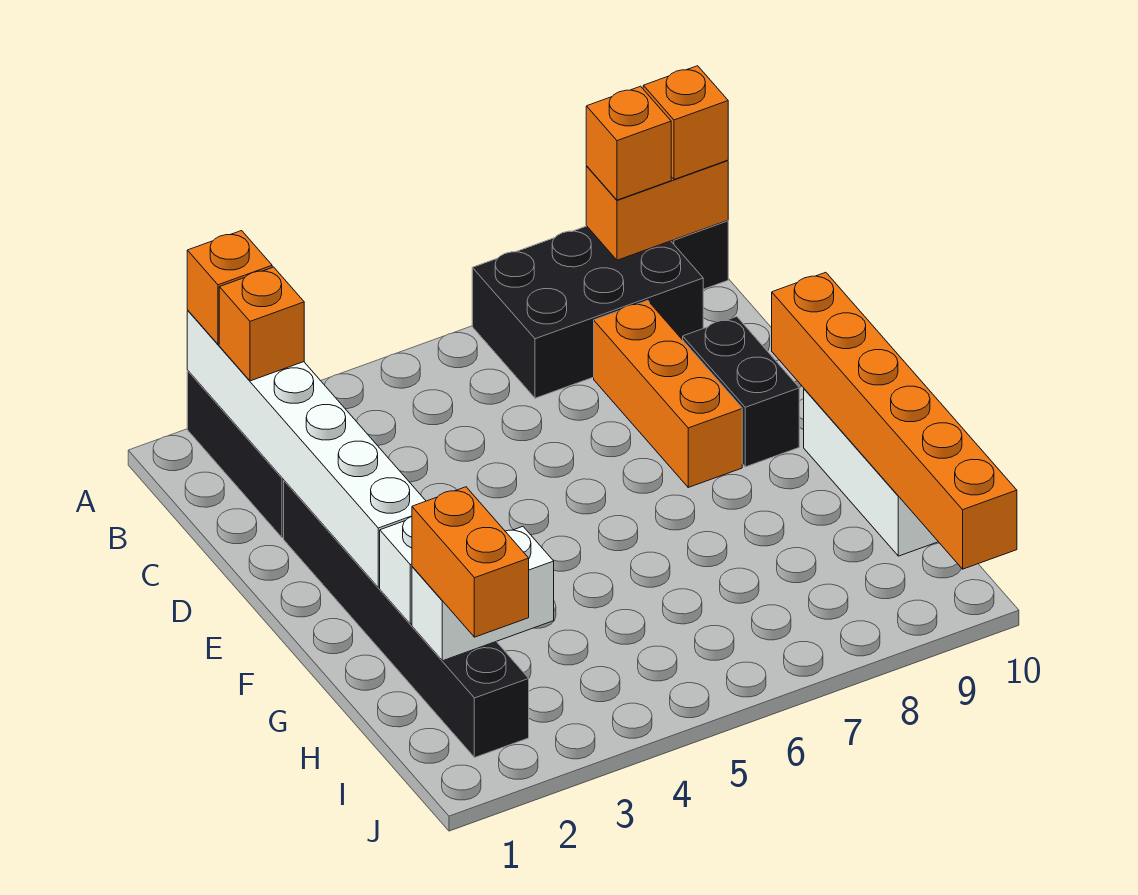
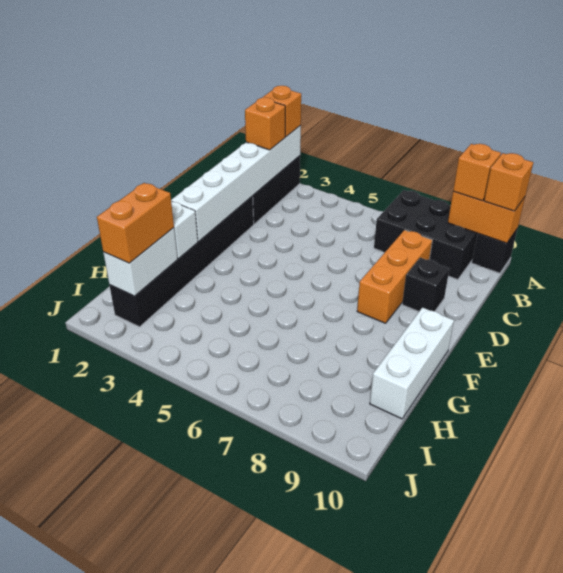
black brick D9:E9 level 1 -> black brick D9 level 1
orange brick E10:J10 level 2 -> none
white brick H2:H3 level 2 -> white brick H2:I2 level 2

